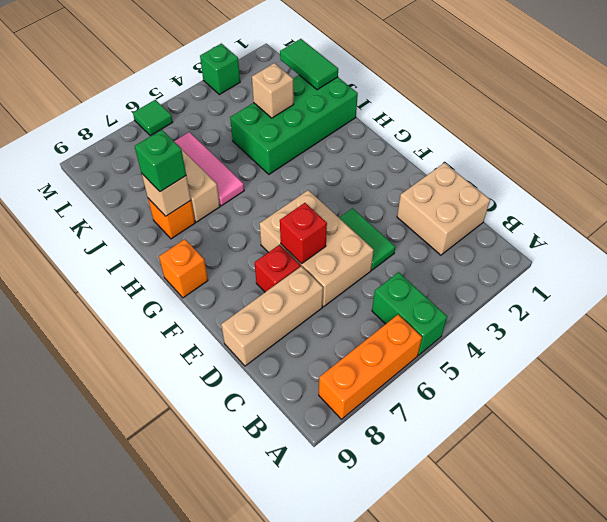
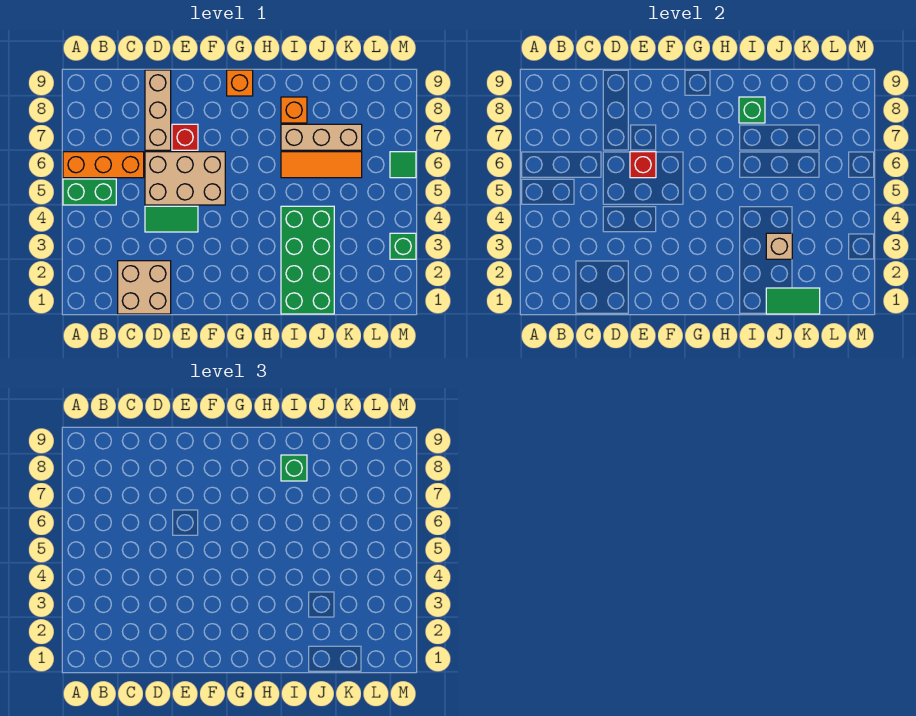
orange brick A6:A8 level 1 -> orange brick A6:C6 level 1
pink tile I6:K6 level 1 -> orange tile I6:K6 level 1
tan brick I8 level 2 -> green brick I8 level 2

